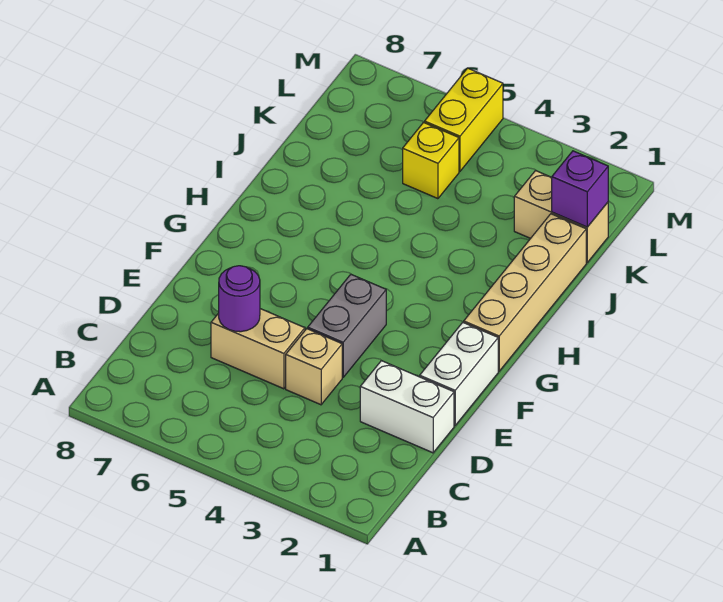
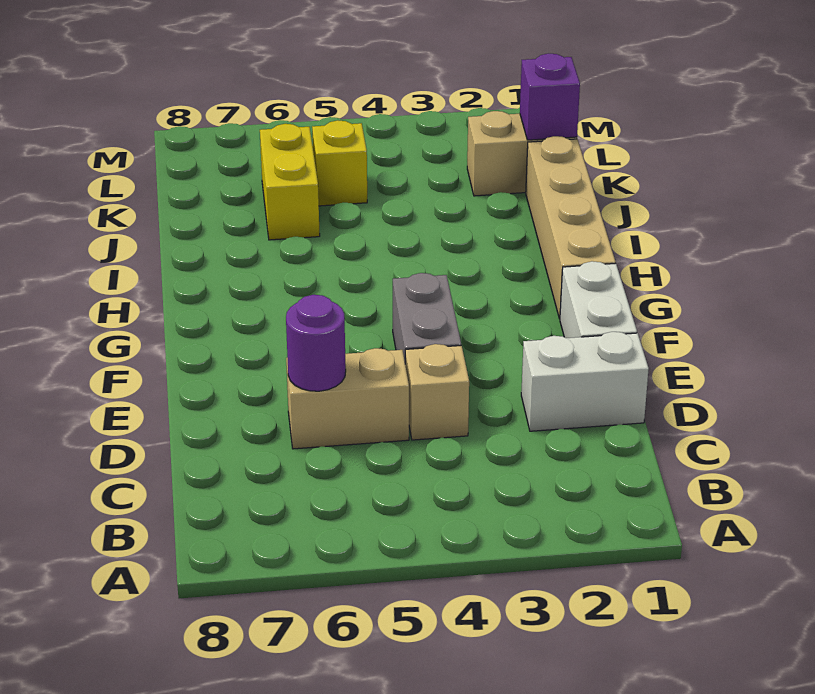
yellow brick L5:M5 level 1 -> yellow brick J6:K6 level 1

